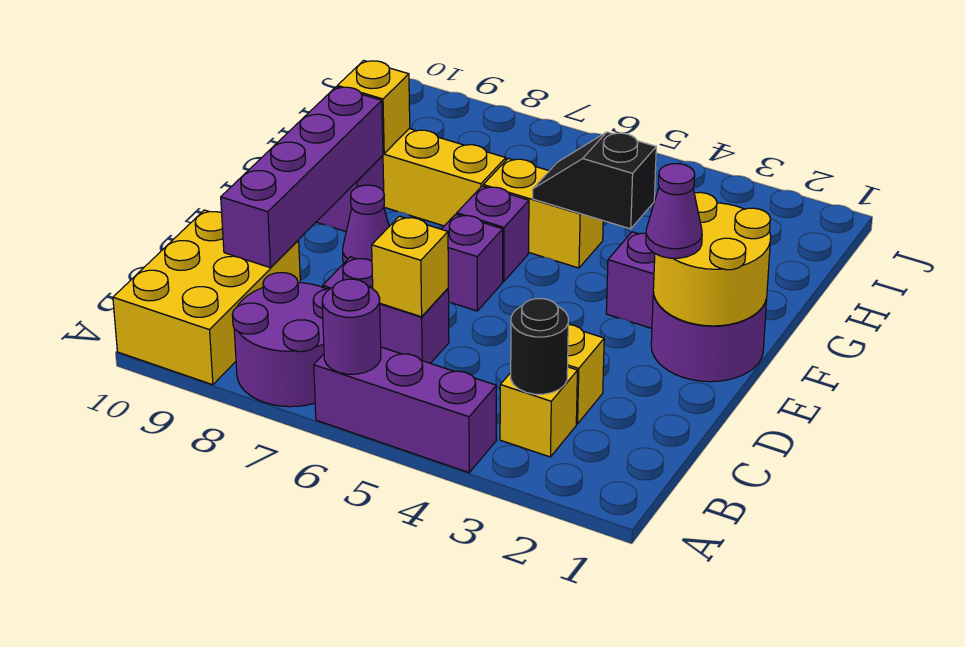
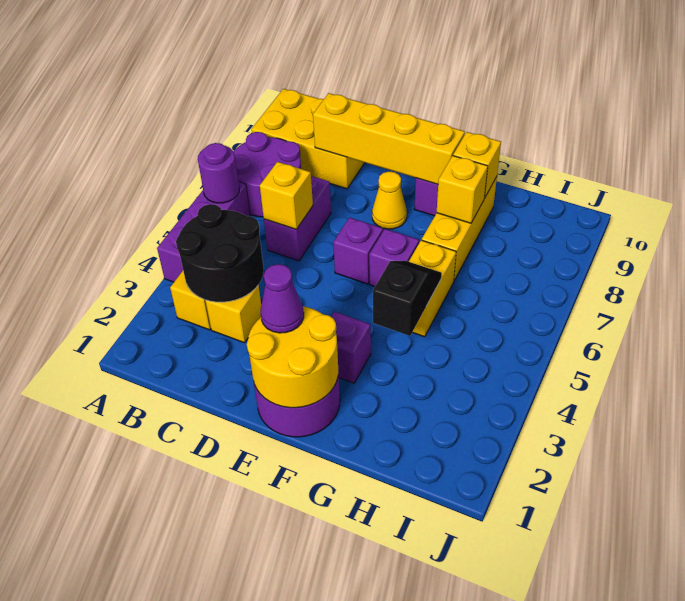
black round brick B3 level 2 -> black round brick B3:C4 level 2
purple brick C9:F9 level 2 -> yellow brick C9:F9 level 2
purple cone E8 level 1 -> yellow cone E8 level 1
none -> yellow brick G8 level 2

